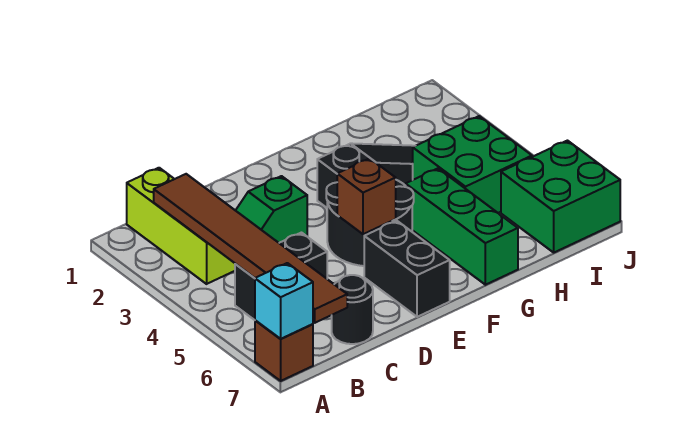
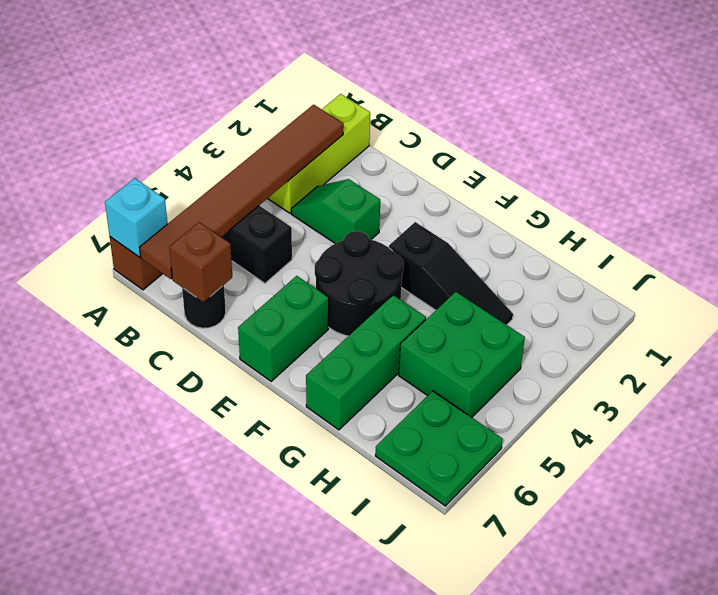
brown brick E5 level 2 -> brown brick C7 level 2
black brick E6:E7 level 1 -> green brick E6:E7 level 1
green brick I6:J7 level 1 -> green plate I6:J7 level 1

